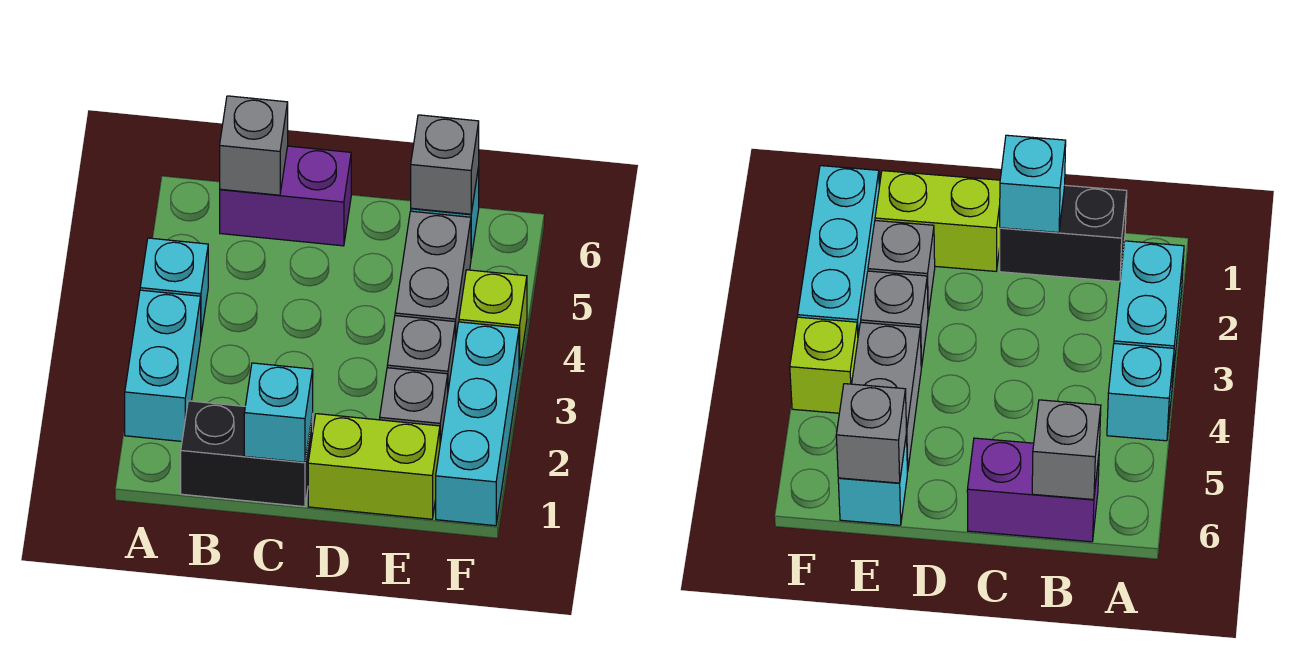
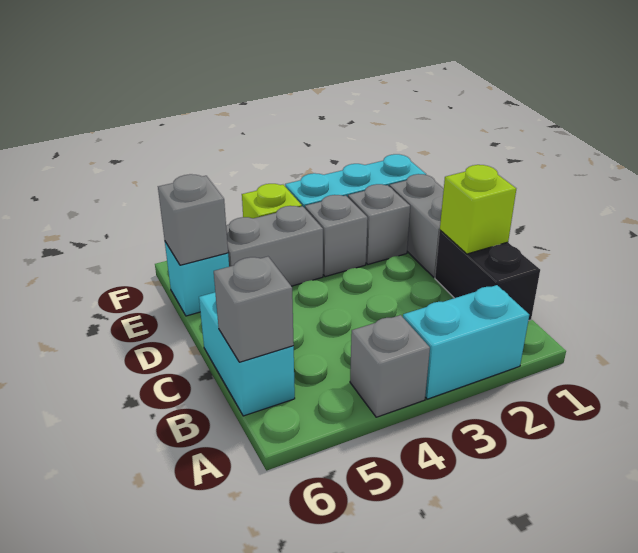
cyan brick A4 level 1 -> grey brick A4 level 1
purple brick B6:C6 level 1 -> cyan brick B6:C6 level 1
cyan brick C1 level 2 -> lime brick C1 level 2
lime brick D1:E1 level 1 -> grey brick D1:E1 level 1

